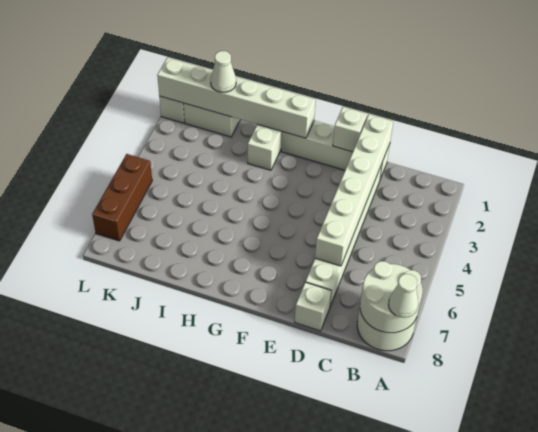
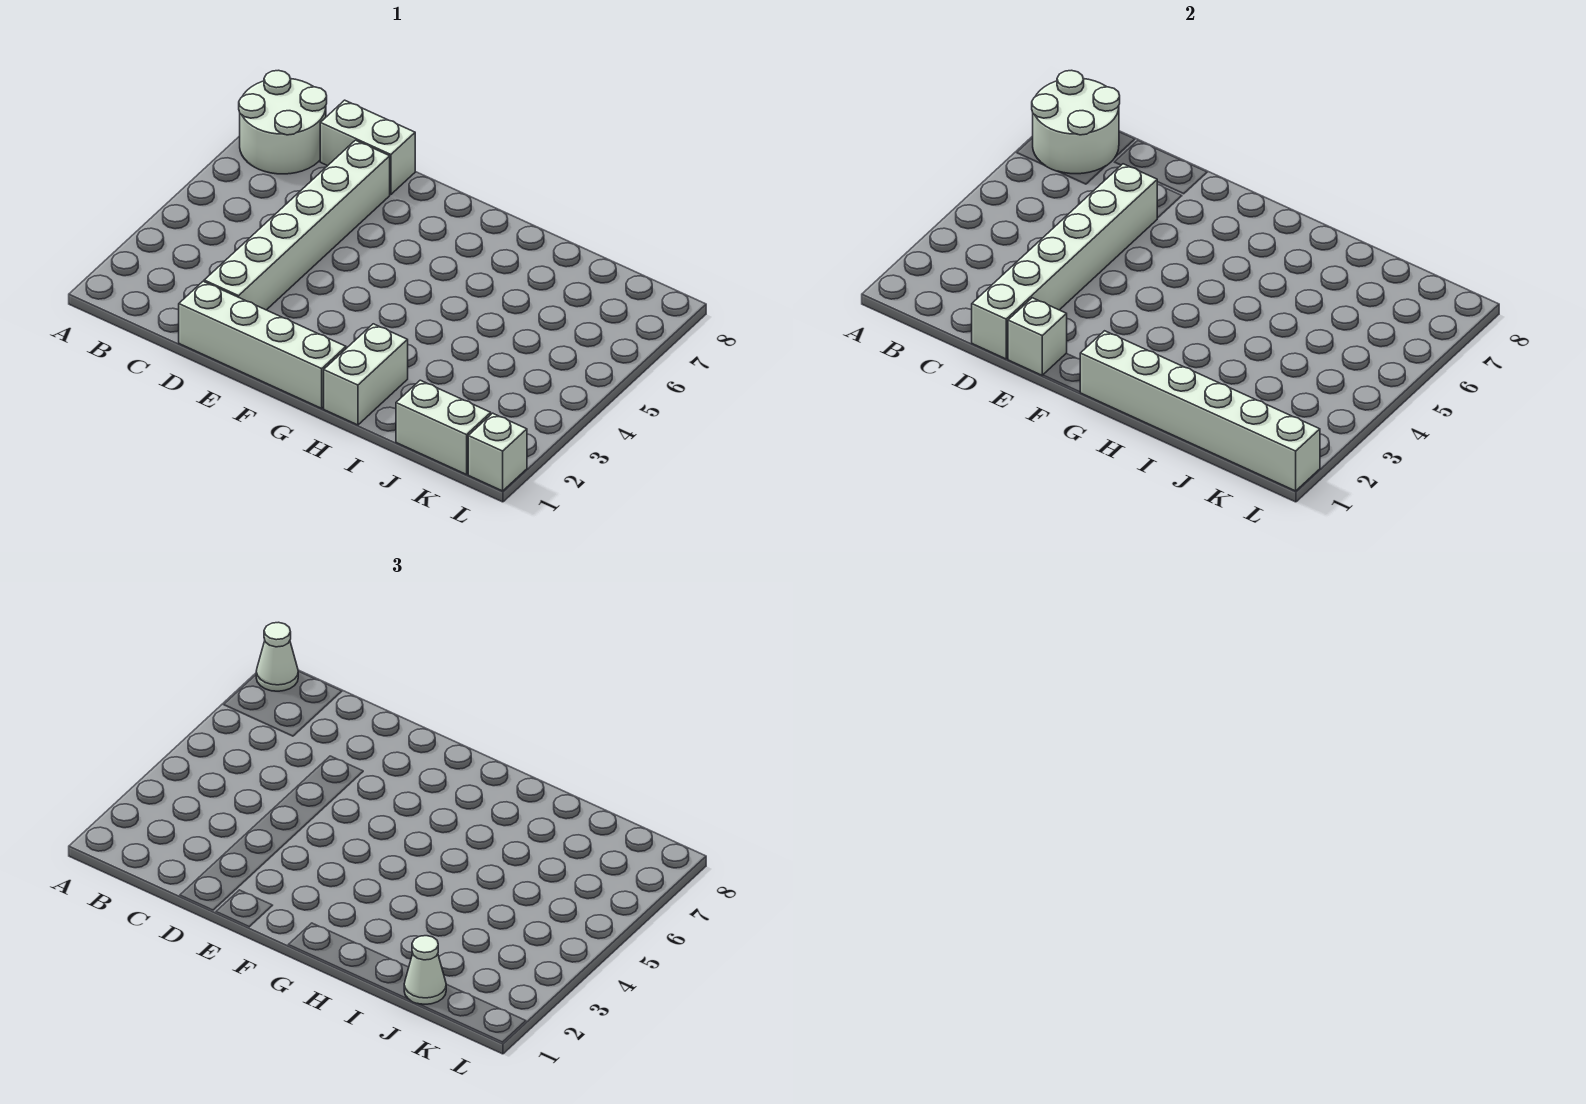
white brick D8 level 1 -> white brick C8:D8 level 1
brown brick L5:L7 level 1 -> none

